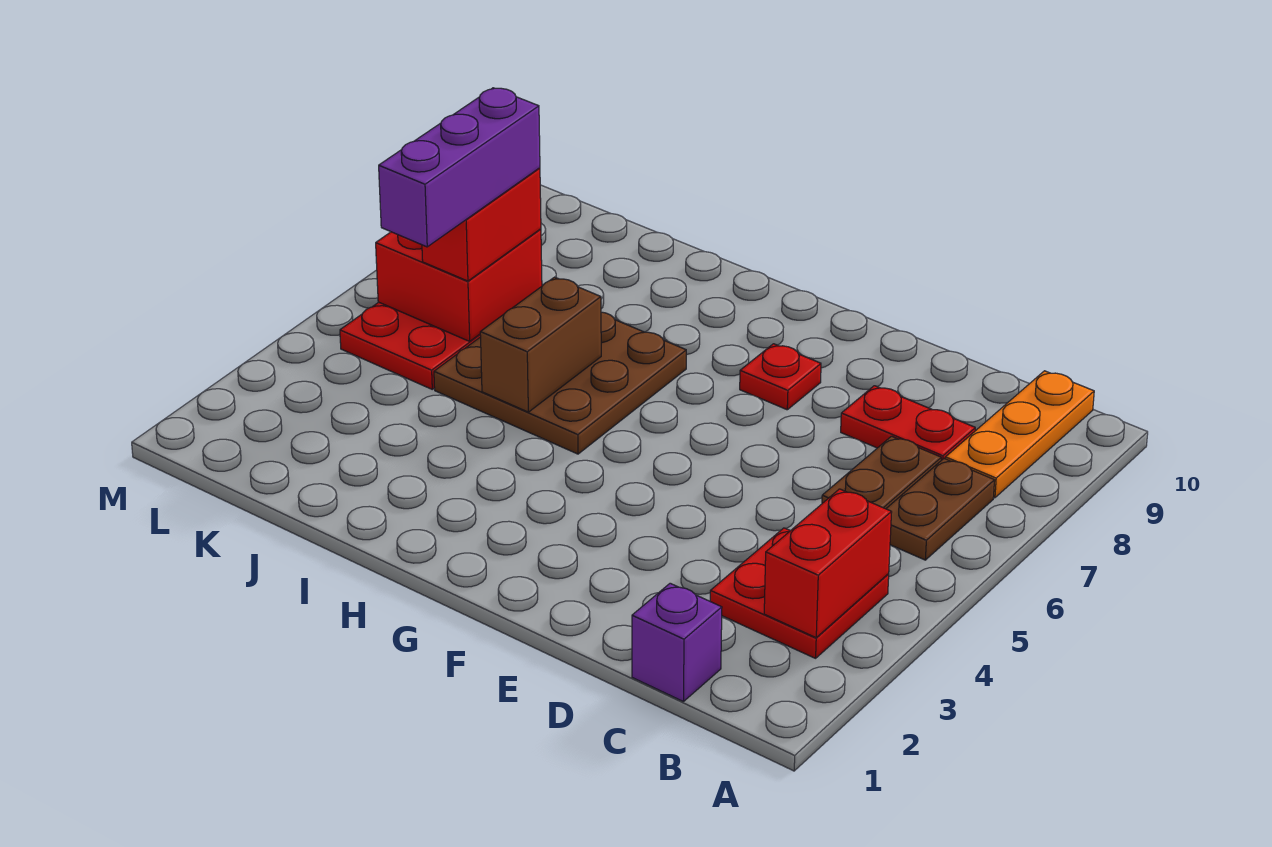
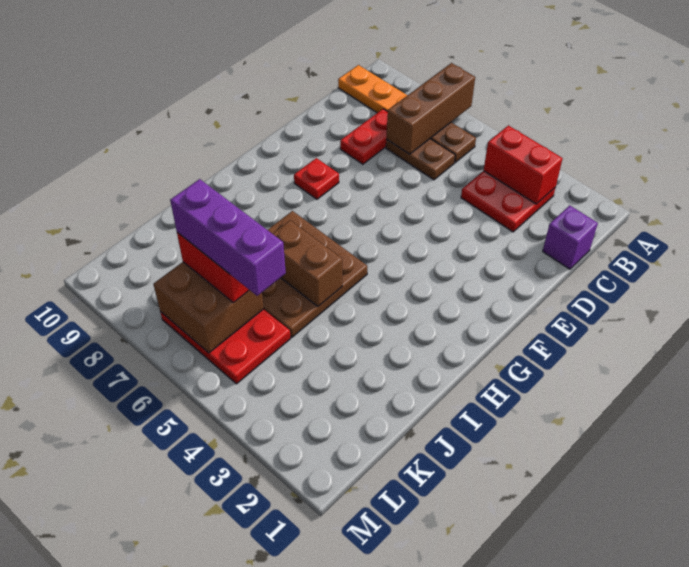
none -> brown brick A7:C7 level 2
red brick K6:L7 level 2 -> brown brick K6:L7 level 2

